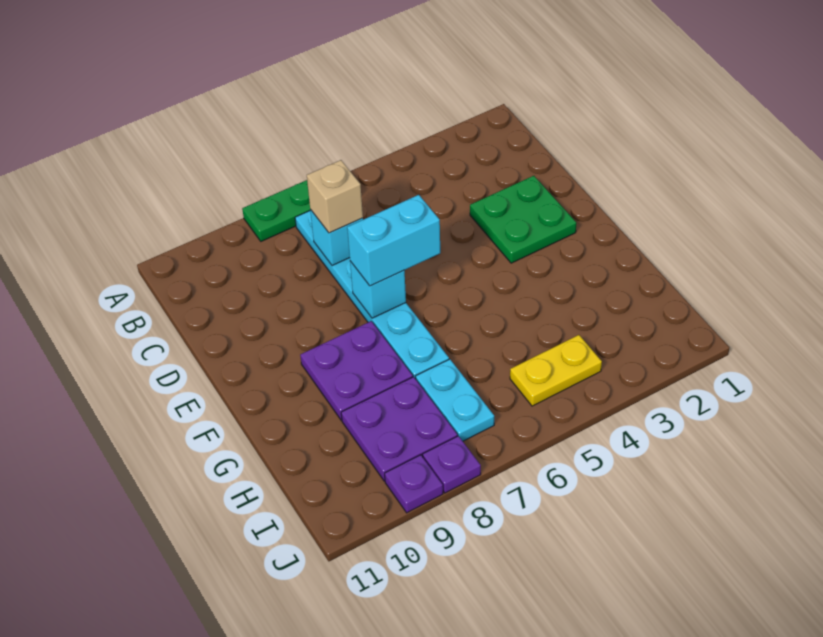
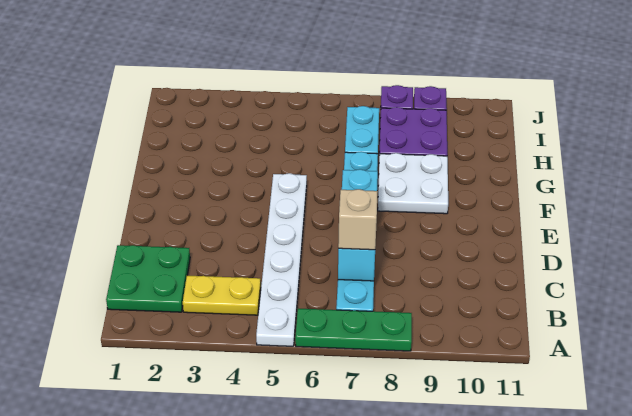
none -> white plate A5:F5 level 1
green plate D2:E3 level 1 -> green plate B1:C2 level 1
cyan brick E6:E7 level 3 -> none
purple plate F8:G9 level 1 -> white plate F8:G9 level 1
yellow plate I4:I5 level 1 -> yellow plate B3:B4 level 1

